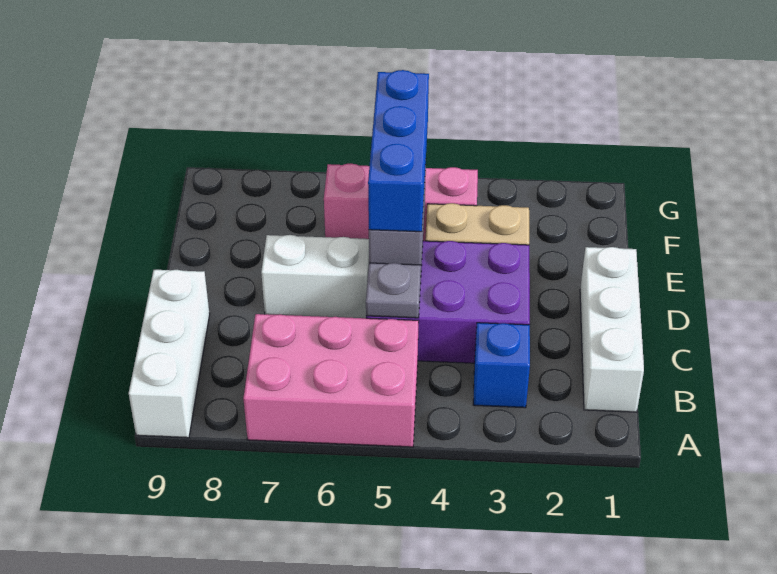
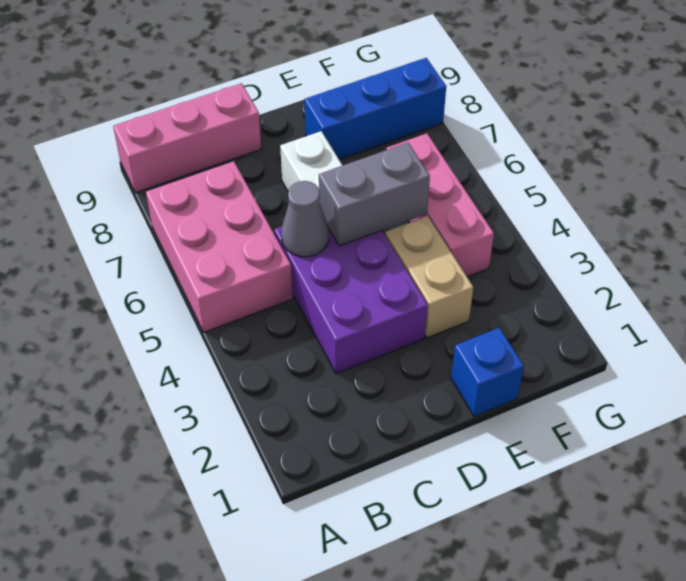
white brick A9:C9 level 1 -> pink brick A9:C9 level 1
white brick B1:D1 level 1 -> none
blue brick B3 level 1 -> blue brick E1 level 1
grey plate C5 level 2 -> grey cone C5 level 2
blue brick D5:F5 level 3 -> blue brick E8:G8 level 1

